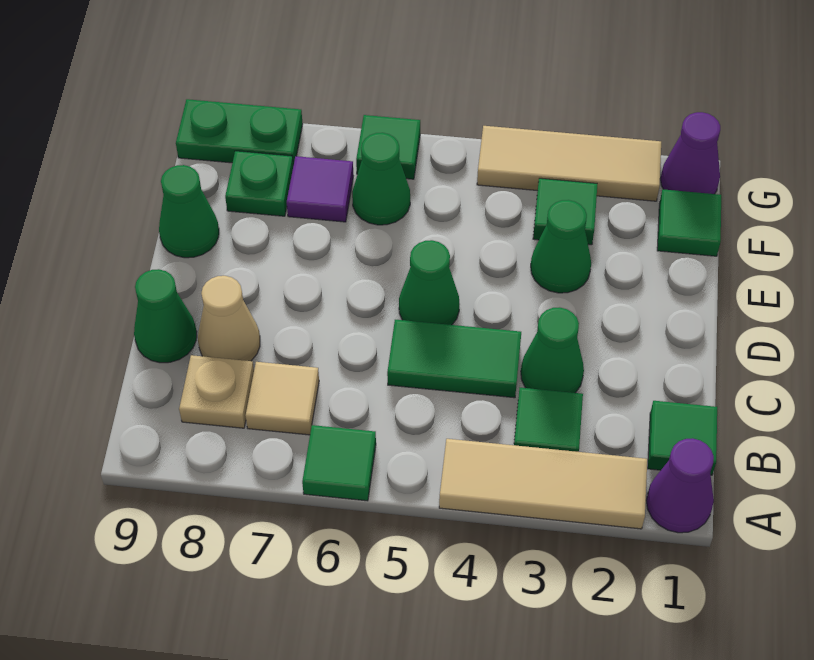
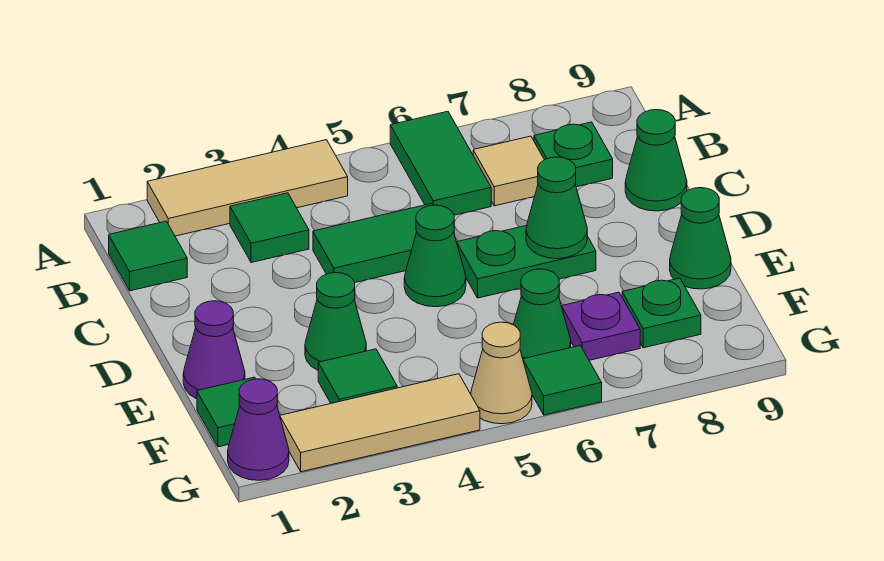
purple cone A1 level 1 -> purple cone E1 level 1
green tile A6 level 1 -> green tile A6:B6 level 1
tan plate B8 level 1 -> green plate B8 level 1
green cone C3 level 1 -> green cone D7 level 2
tan cone C8 level 1 -> tan cone G5 level 1
purple tile F7 level 1 -> purple plate F7 level 1
green plate G8:G9 level 1 -> green plate D6:D7 level 1

